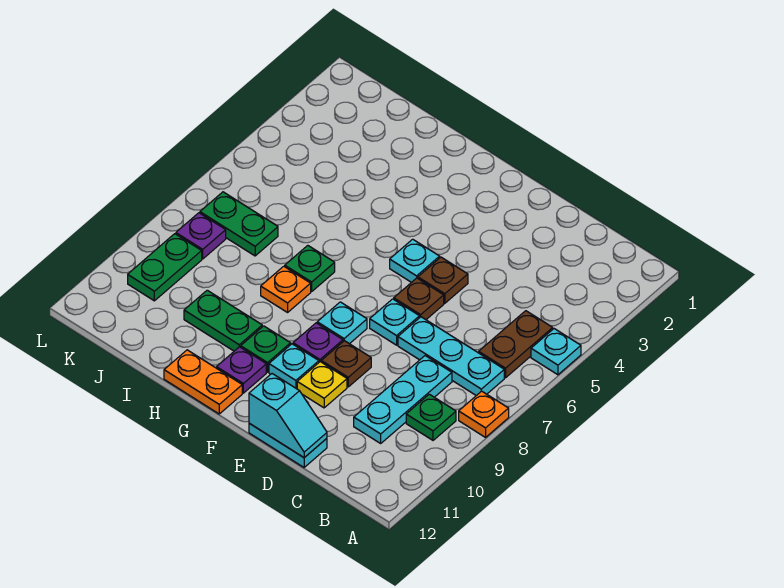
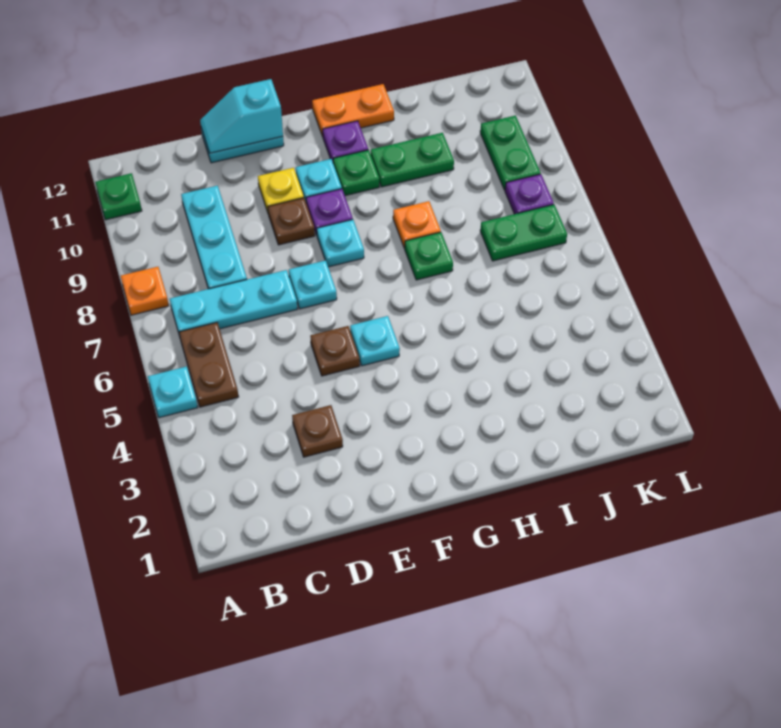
green plate B9 level 1 -> green plate A11 level 1
brown plate E6 level 1 -> brown plate D3 level 1

